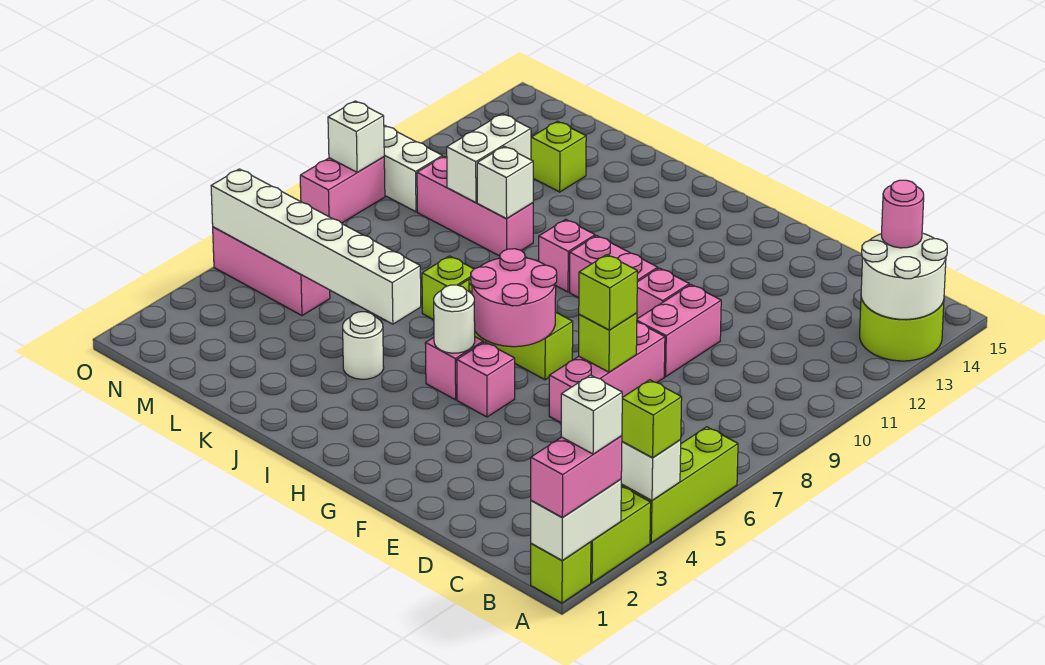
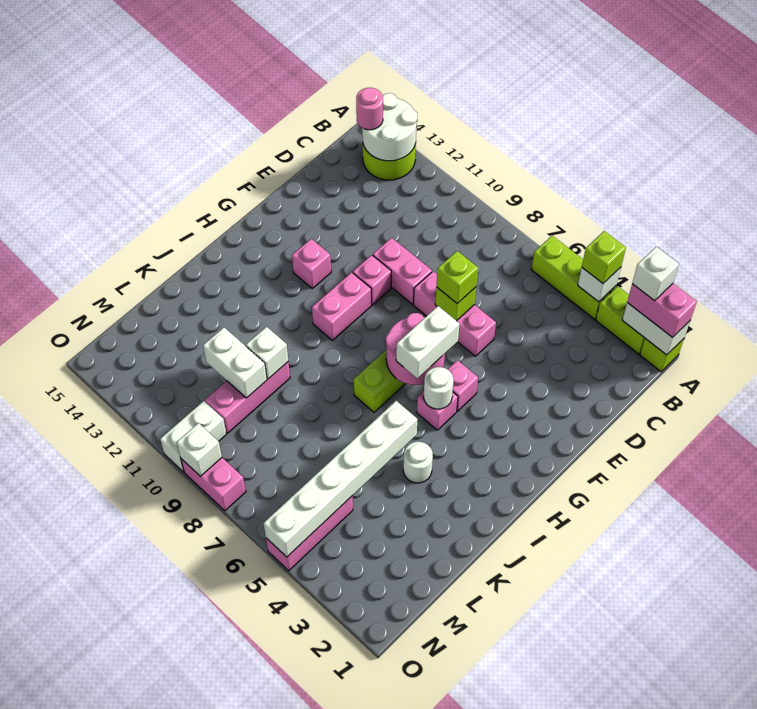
none -> white brick G6:H6 level 3
pink brick I10 level 1 -> pink brick G12 level 1
lime brick J7 level 1 -> none
lime brick L13 level 1 -> none

